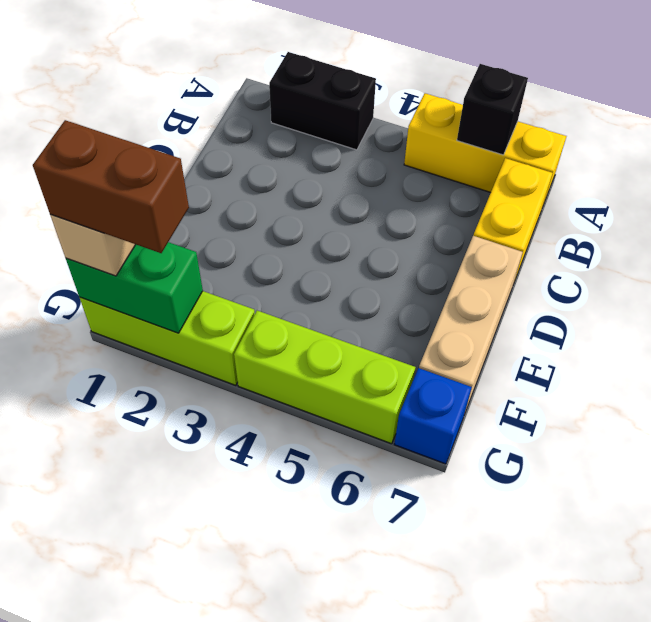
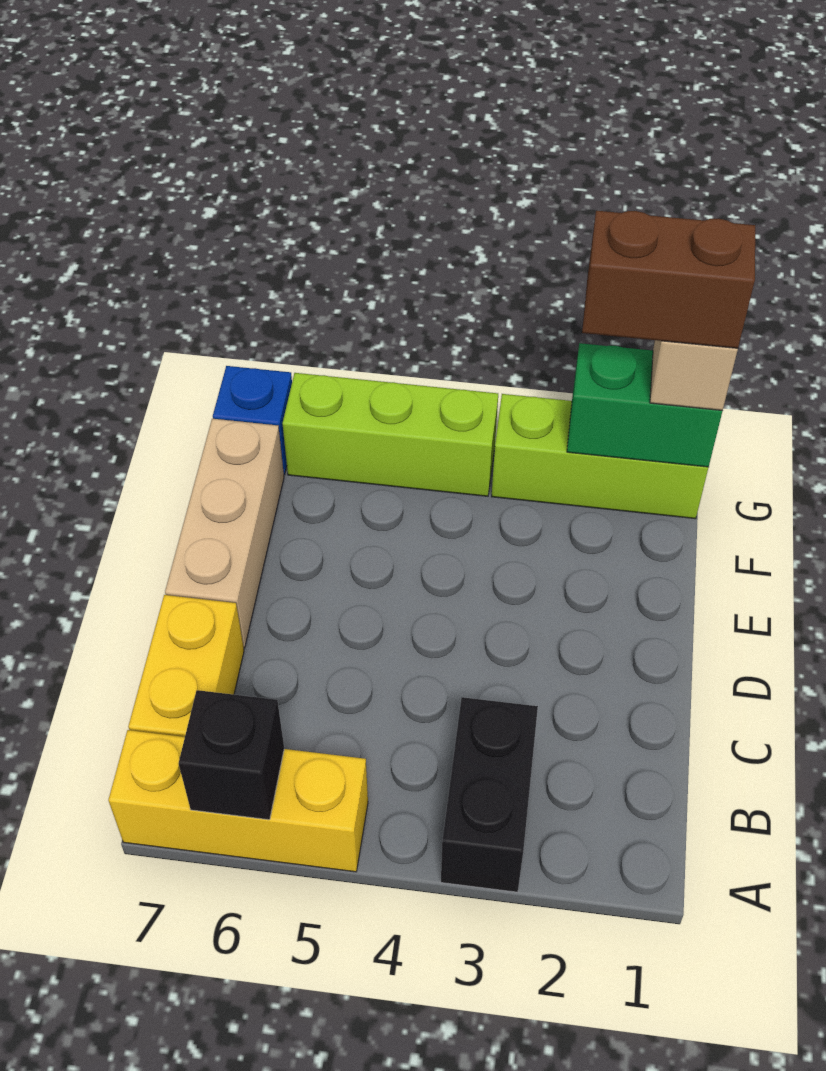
black brick A2:A3 level 1 -> black brick A3:B3 level 1

